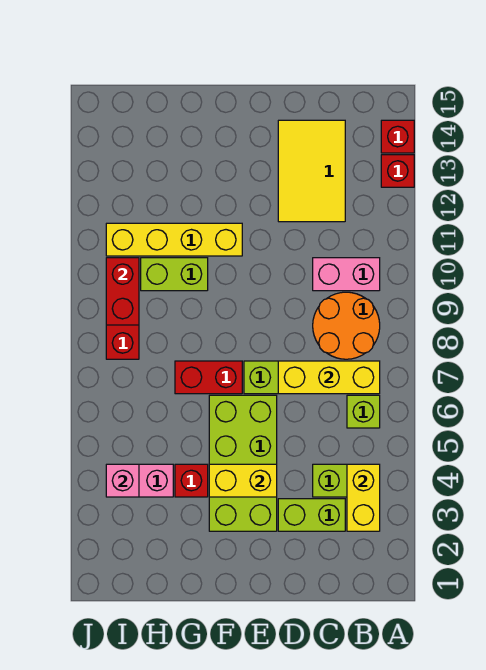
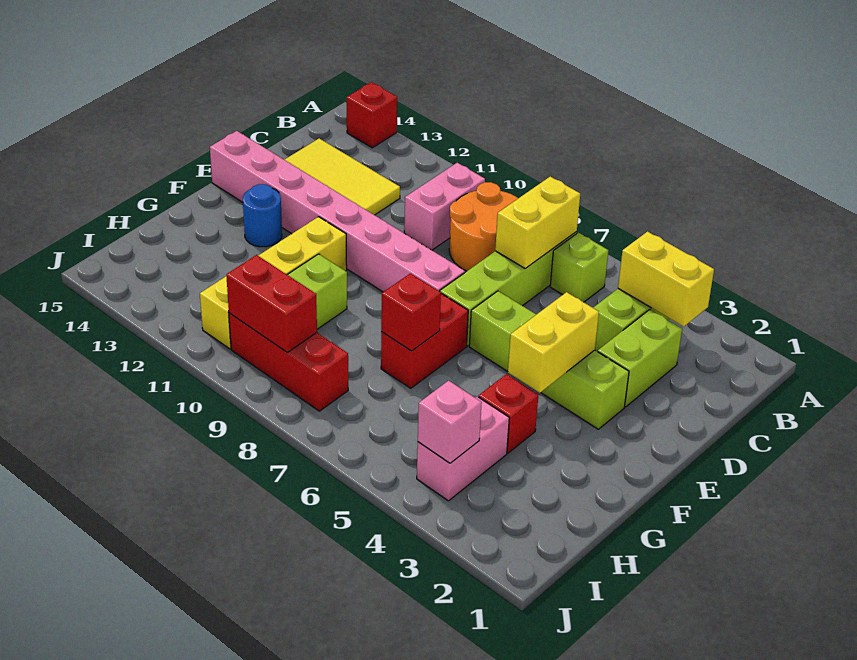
red brick A13 level 1 -> red brick G7 level 2
yellow brick B7:D7 level 2 -> yellow brick B7:C7 level 2
lime brick E3:F6 level 1 -> lime brick E3:E6 level 1
none -> pink brick E8:E15 level 1
none -> blue round brick F13 level 1

